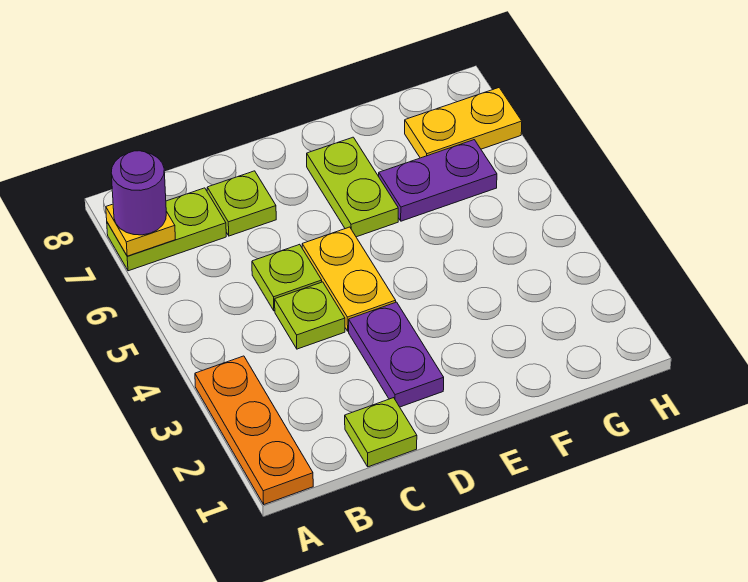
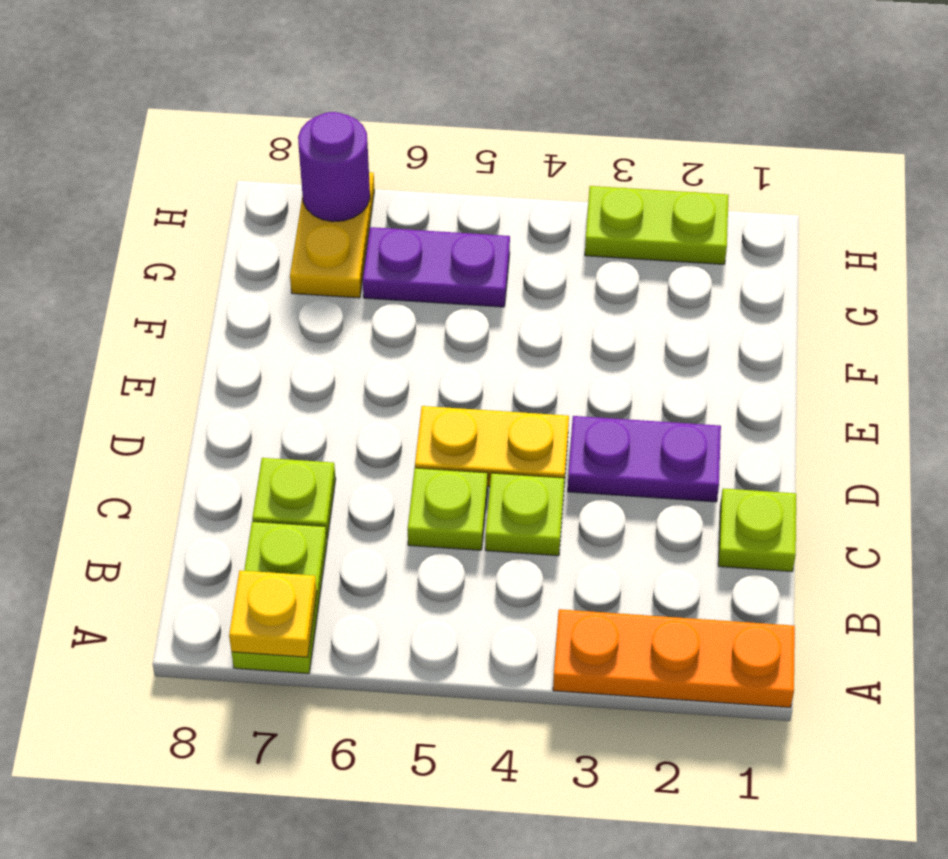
purple round brick A7 level 3 -> purple round brick H7 level 2
lime plate E6:E7 level 1 -> lime plate H2:H3 level 1
purple plate F6:G6 level 1 -> purple plate G5:G6 level 1

